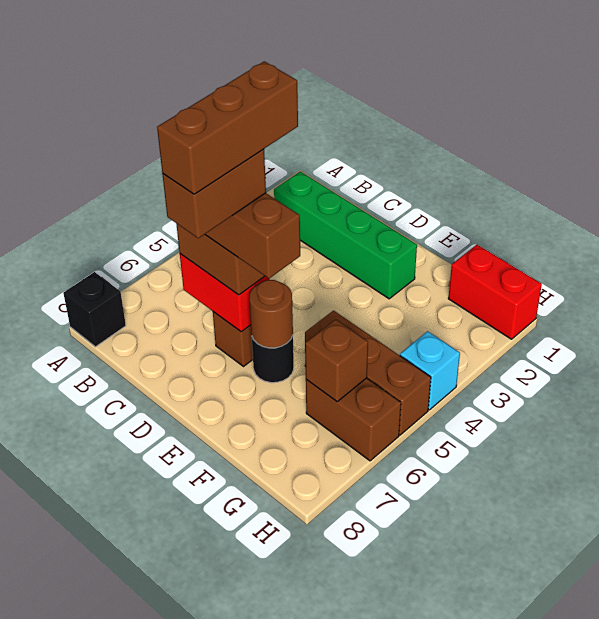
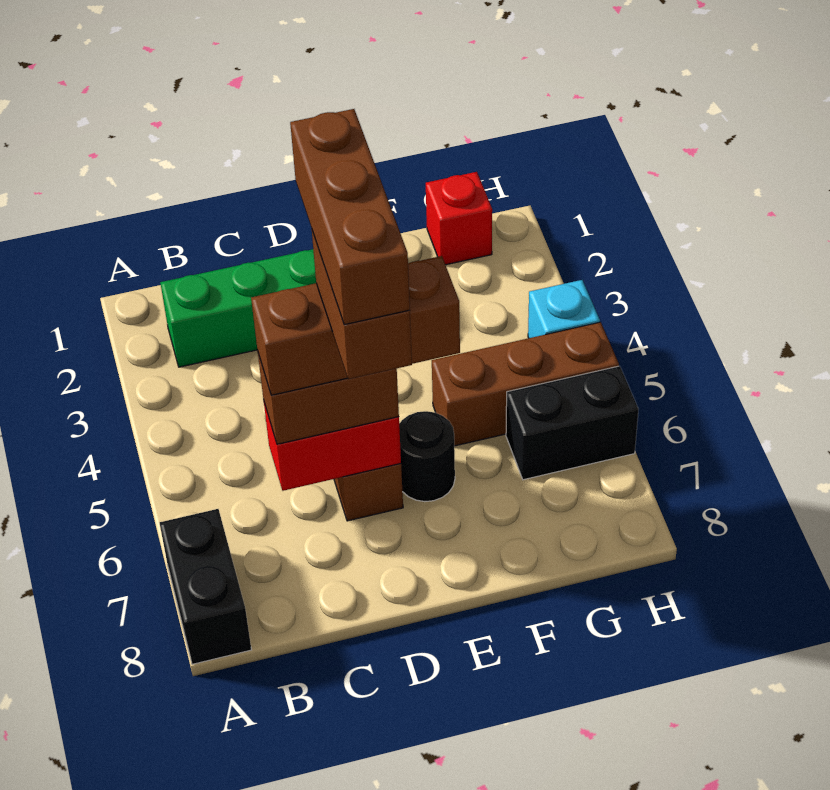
black brick A8 level 1 -> black brick A7:A8 level 1
brown round brick E6 level 2 -> none
red brick G1:H1 level 1 -> red brick G1 level 1
brown brick G6:H6 level 1 -> black brick G6:H6 level 1
brown brick G6 level 2 -> none

